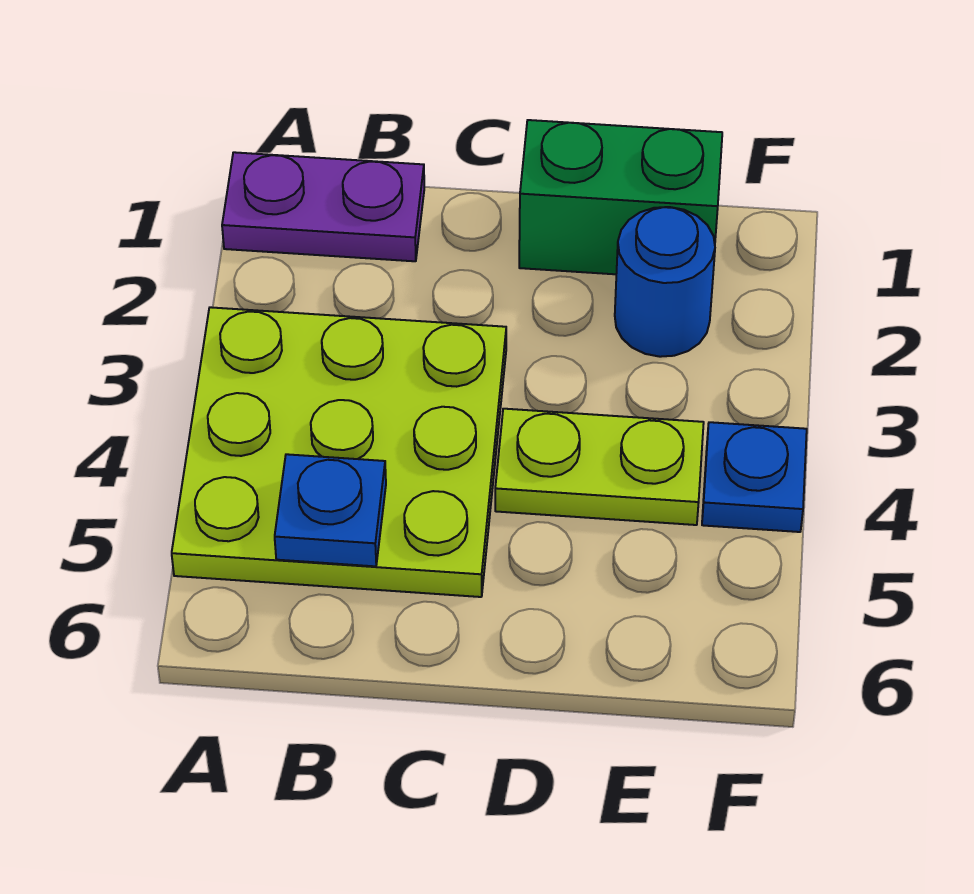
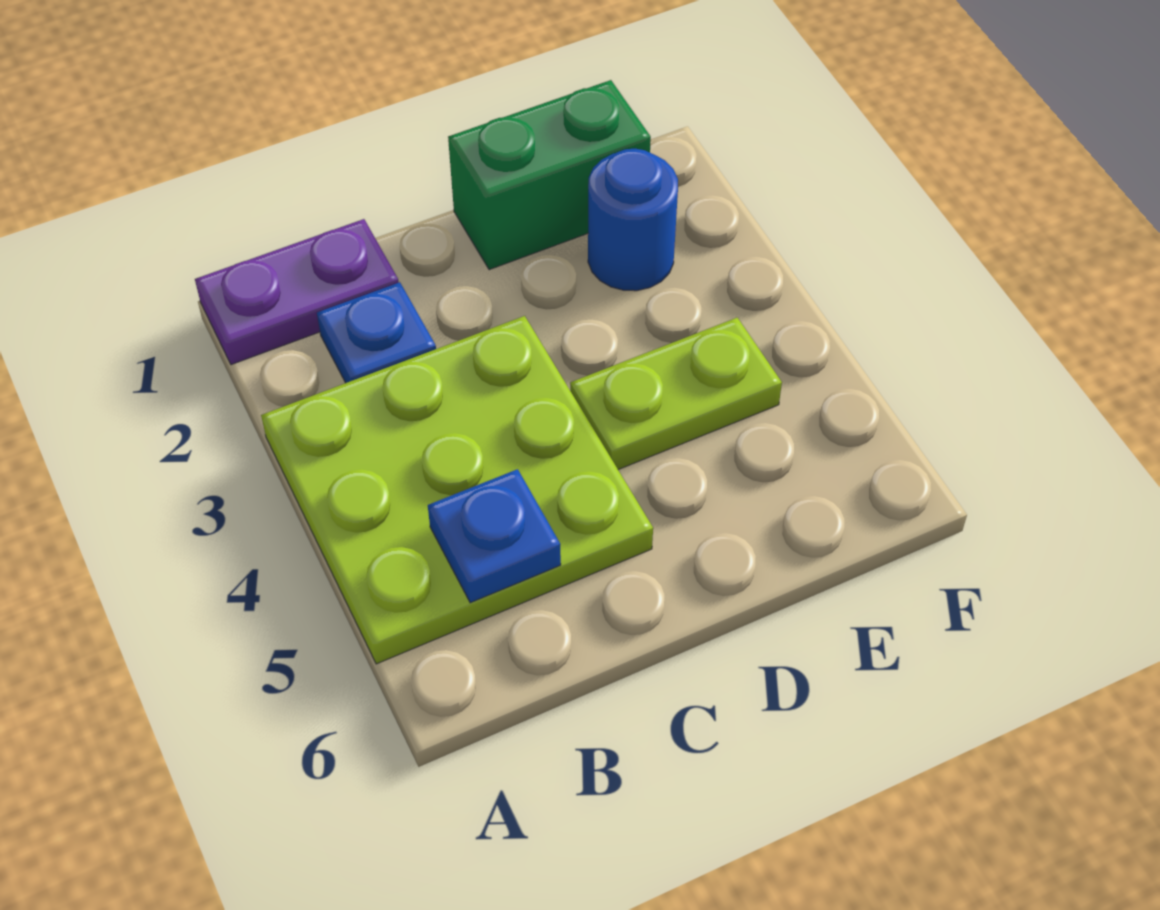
blue plate F4 level 1 -> blue plate B2 level 1

